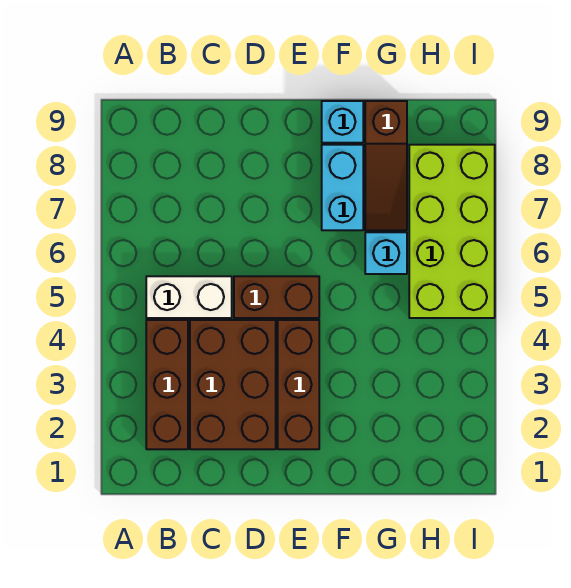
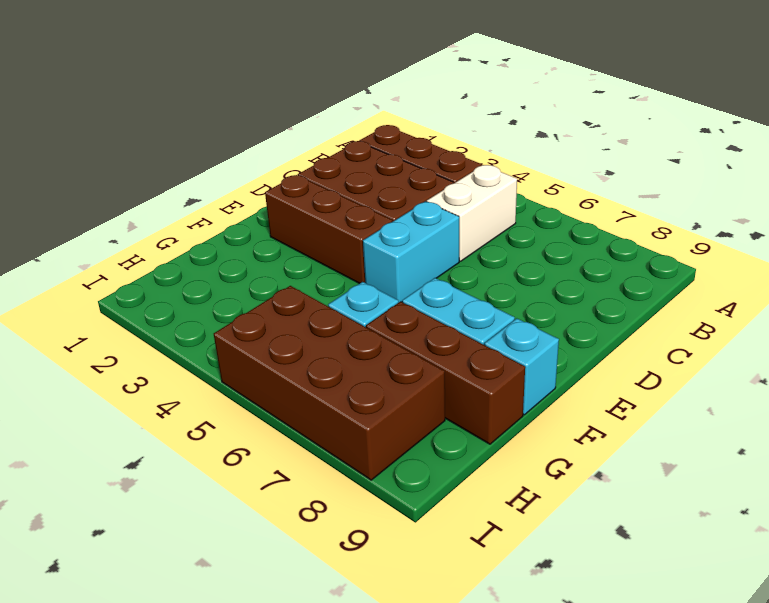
brown brick D5:E5 level 1 -> cyan brick D5:E5 level 1
brown slope G7:G9 level 1 top 9 -> brown brick G7:G9 level 1
lime brick H5:I8 level 1 -> brown brick H5:I8 level 1

